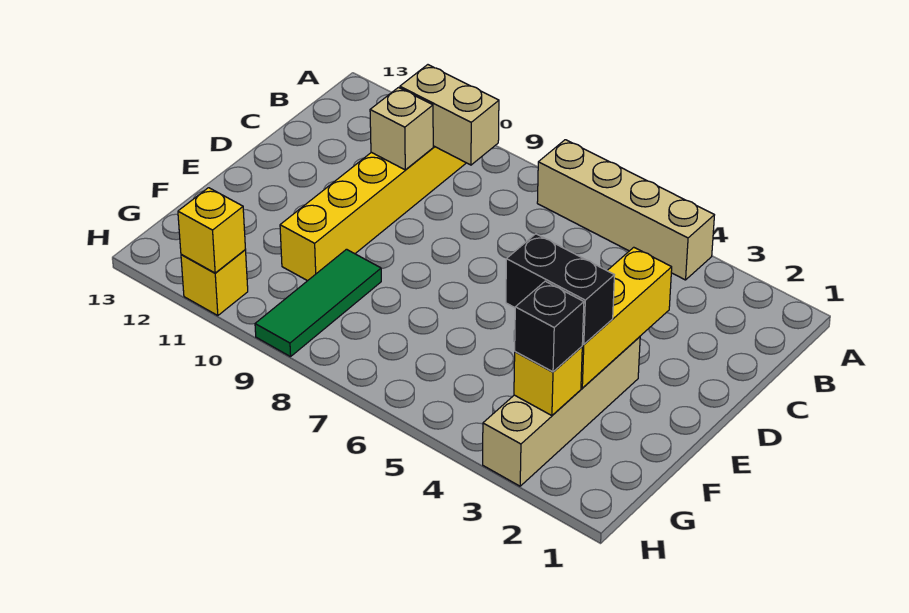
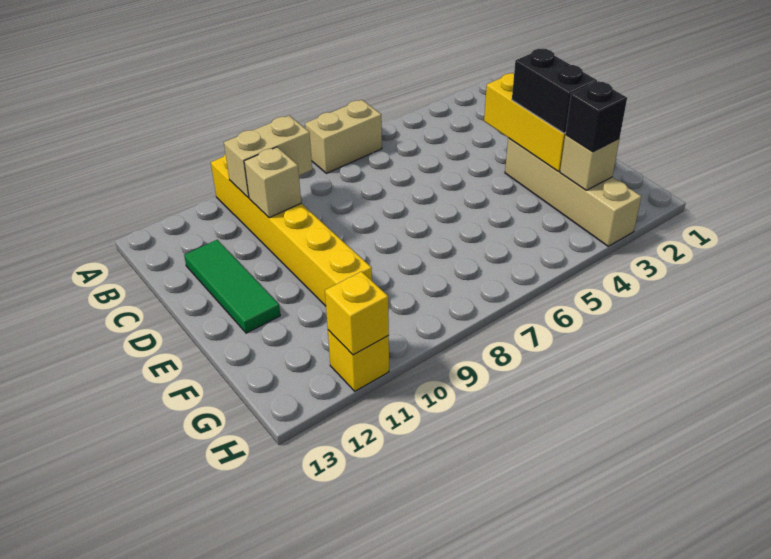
tan brick A4:A7 level 1 -> tan brick A6:A7 level 1
black brick F3:F4 level 3 -> black brick E3:F3 level 3
green tile F9:H9 level 1 -> green tile C12:E12 level 1
yellow brick G3 level 2 -> tan brick G3 level 2

